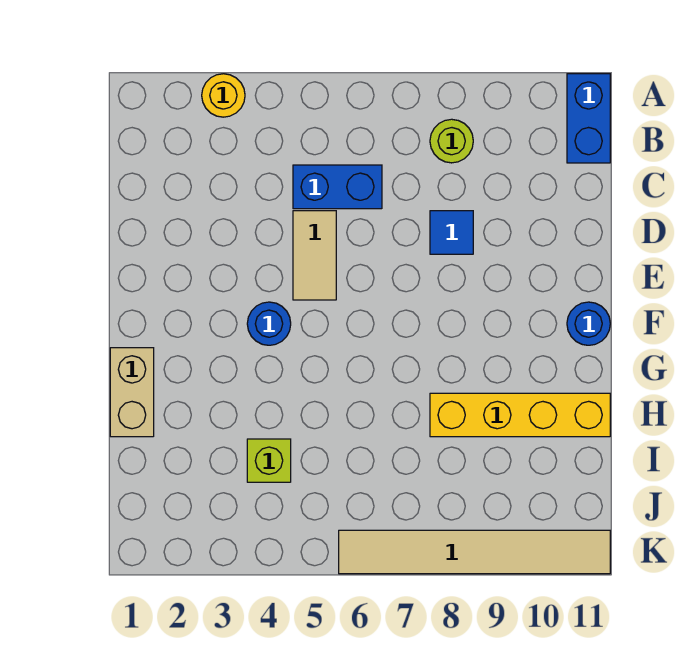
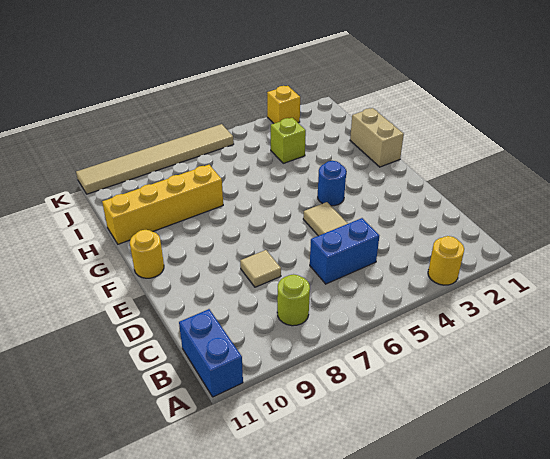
blue tile D8 level 1 -> tan tile D8 level 1
blue round brick F11 level 1 -> yellow round brick F11 level 1
none -> yellow brick K3 level 1

